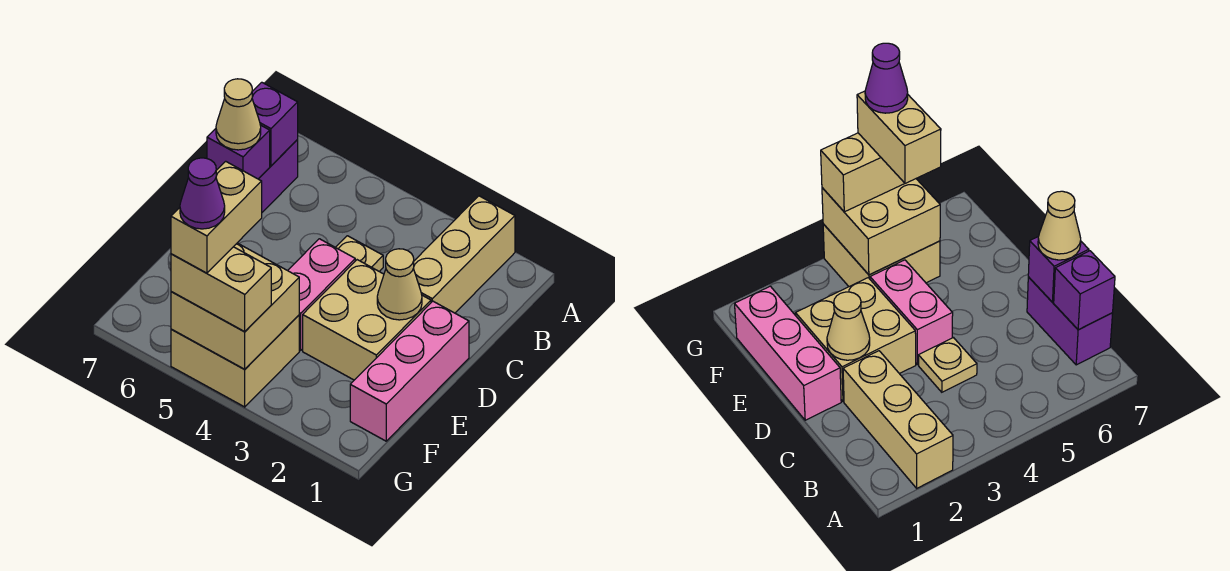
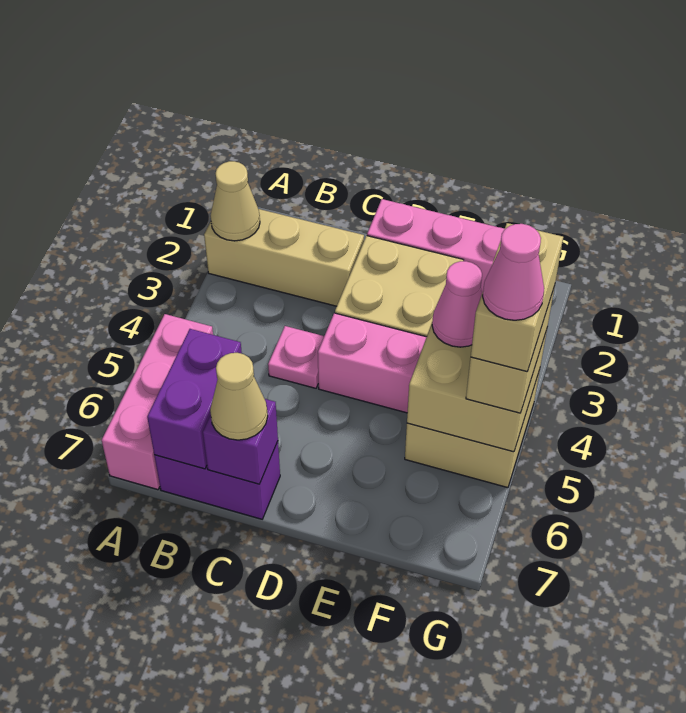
none -> pink brick A5:A7 level 1
purple brick B7 level 2 -> purple brick B6:B7 level 2
tan plate C4 level 1 -> pink plate C4 level 1
tan cone D2 level 2 -> tan cone A2 level 2
none -> pink cone F4 level 3
tan brick F5:G5 level 4 -> tan brick G4:G5 level 4
purple cone G5 level 5 -> pink cone G5 level 5

